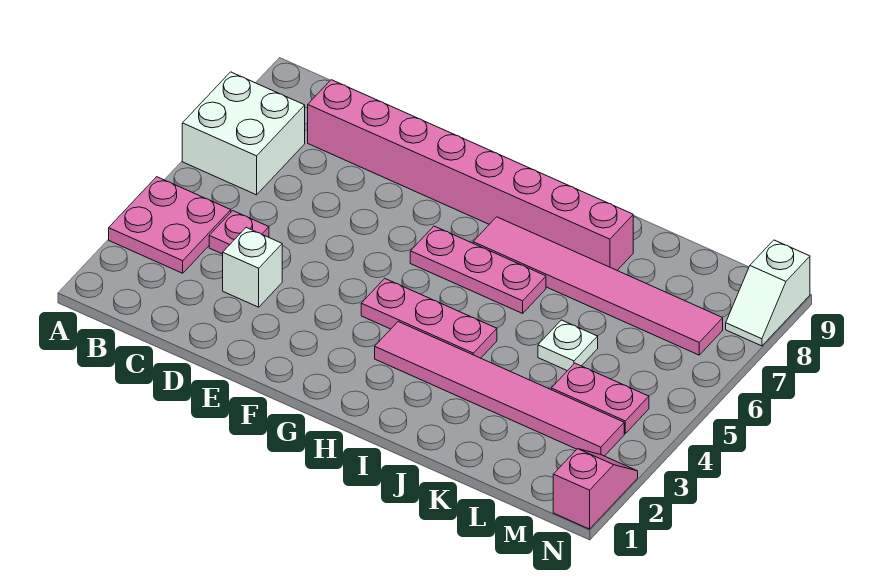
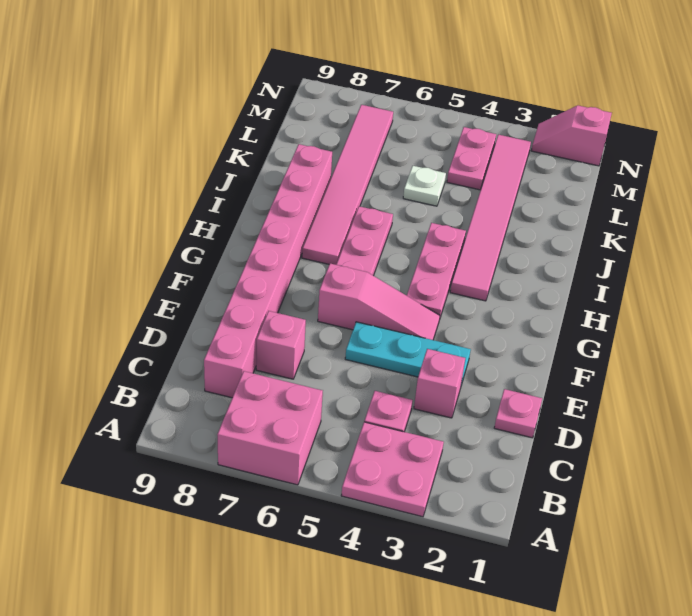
white brick A6:B7 level 1 -> pink brick A6:B7 level 1
none -> pink plate D1 level 1
white brick D3 level 1 -> pink brick D3 level 1
none -> pink brick D7 level 1
none -> cyan plate E3:E5 level 1
none -> pink slope F4:F6 level 1 top 6
white slope N8:N9 level 1 top 9 -> none

